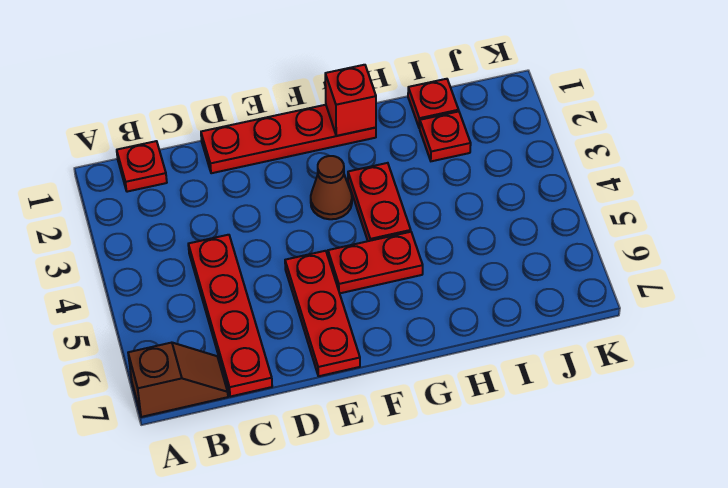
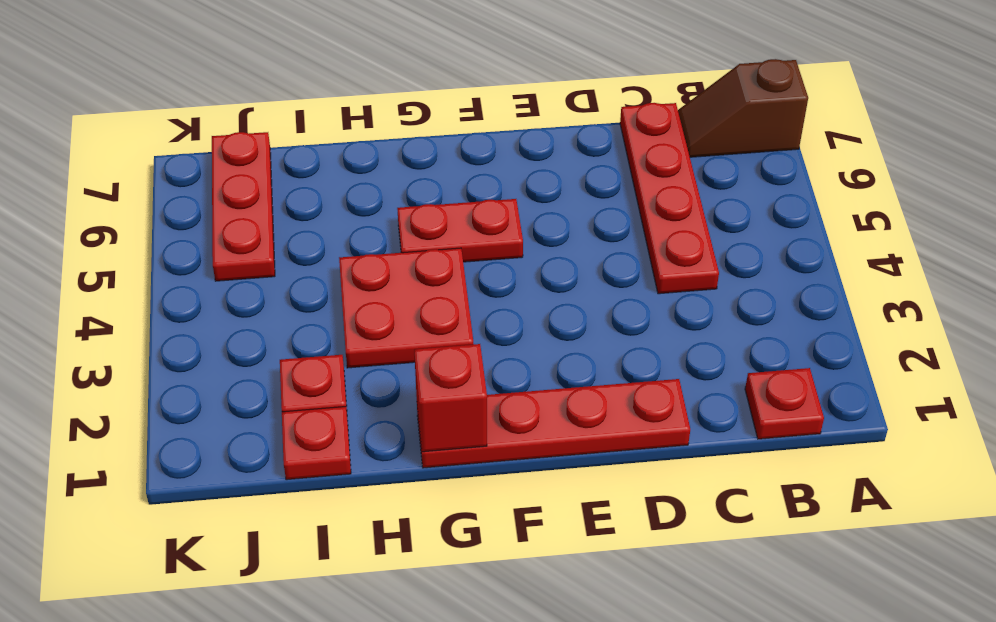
red plate E5:E7 level 1 -> red plate J5:J7 level 1
brown cone F3 level 1 -> none
red plate G3:G4 level 1 -> red plate G3:H4 level 1

